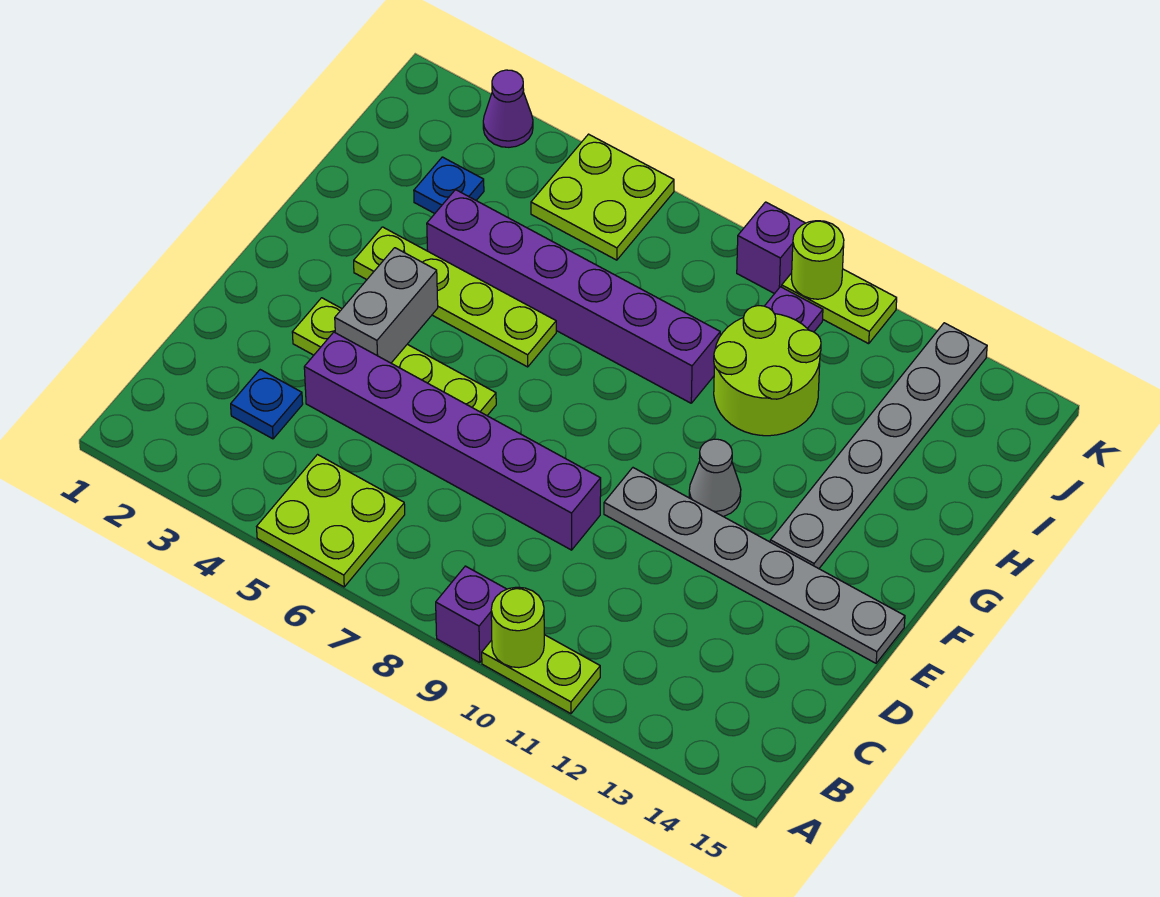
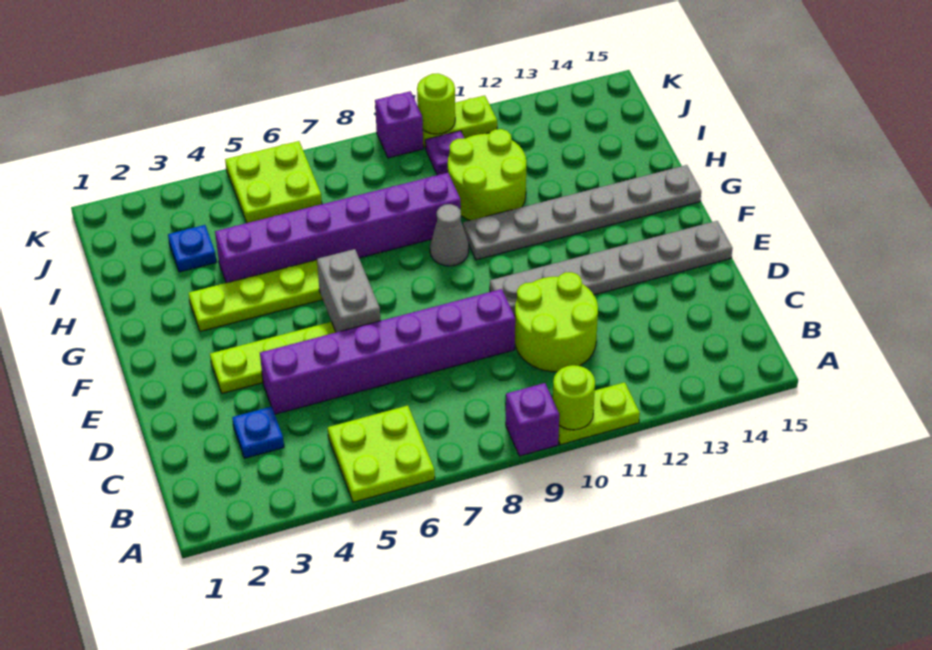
none -> lime round brick C10:D11 level 1
grey brick E4:F4 level 2 -> grey brick E6:F6 level 2
grey cone F11 level 1 -> grey cone G9 level 1
grey plate F13:K13 level 1 -> grey plate G10:G15 level 1
purple cone K3 level 1 -> none

